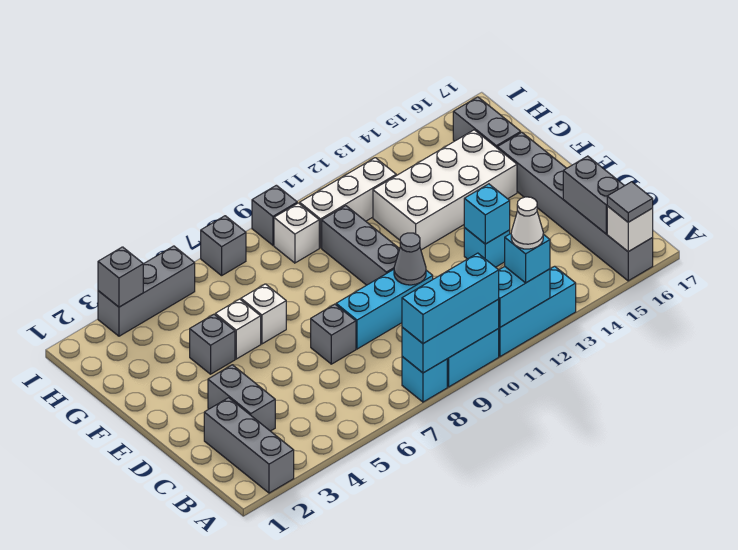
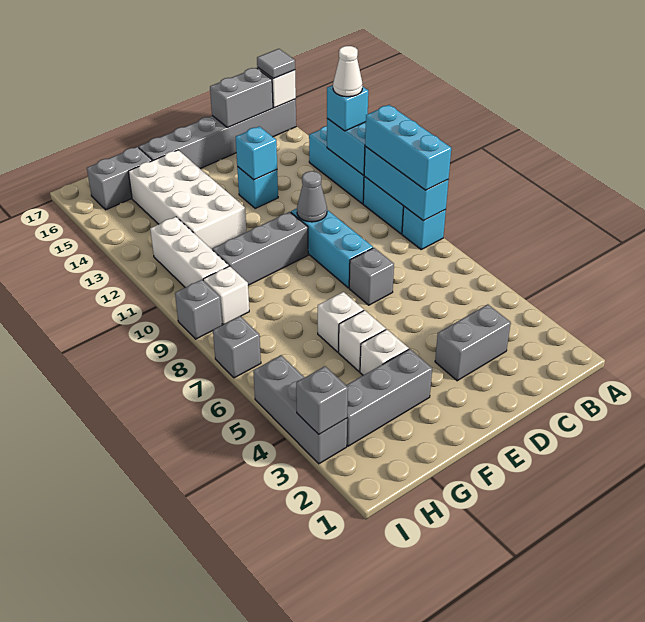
grey brick A2:C2 level 1 -> grey brick F3:H3 level 1
grey brick F4 level 1 -> white brick F4 level 1

